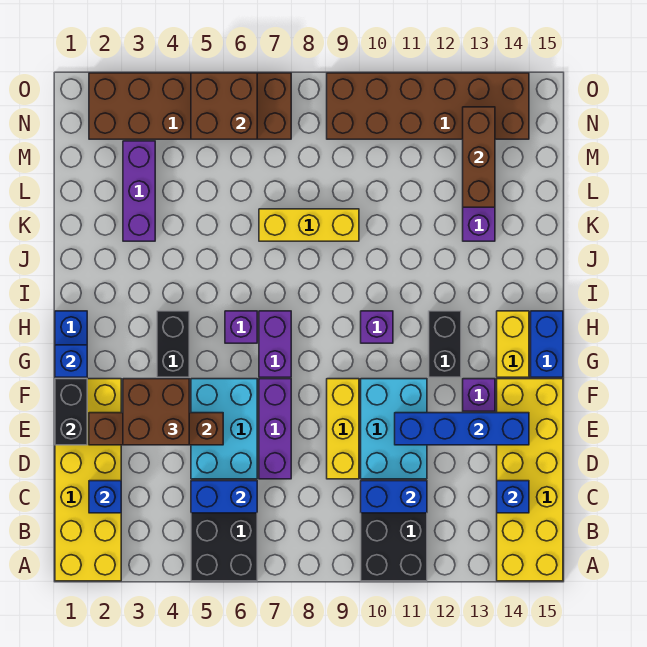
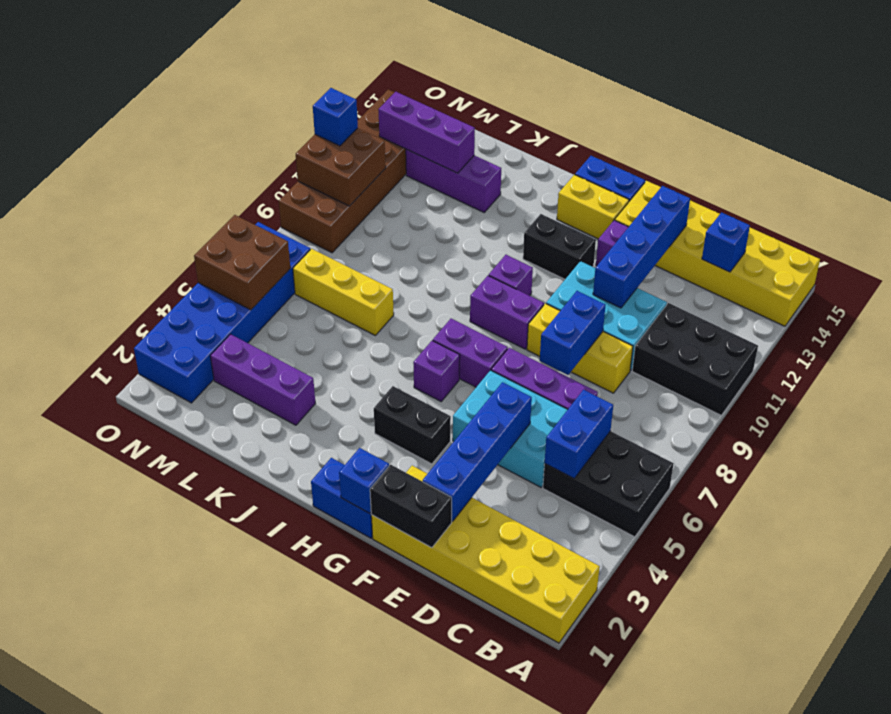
blue brick C2 level 2 -> blue brick O11 level 3
blue brick C10:C11 level 2 -> blue brick E8:E9 level 2
brown brick E2:E5 level 2 -> blue brick E2:E5 level 2
brown brick E3:F4 level 3 -> brown brick N10:O11 level 2
none -> purple brick G9:H9 level 1
yellow brick K7:K9 level 1 -> yellow brick K7:M7 level 1
brown brick L13:N13 level 2 -> purple brick L13:N13 level 2
brown brick N2:O7 level 1 -> blue brick N2:O7 level 1

